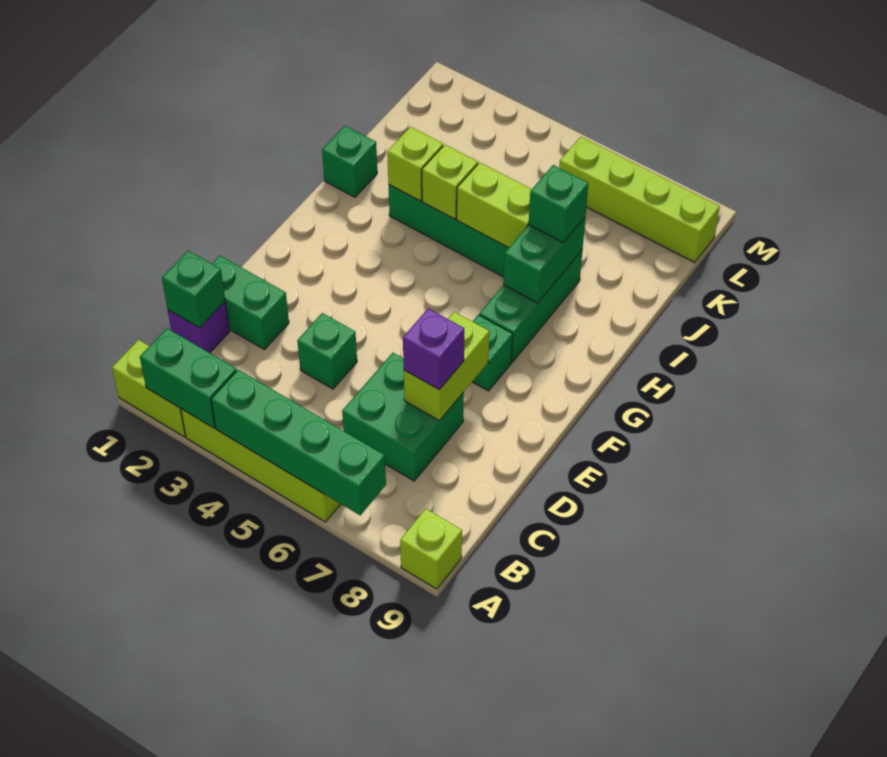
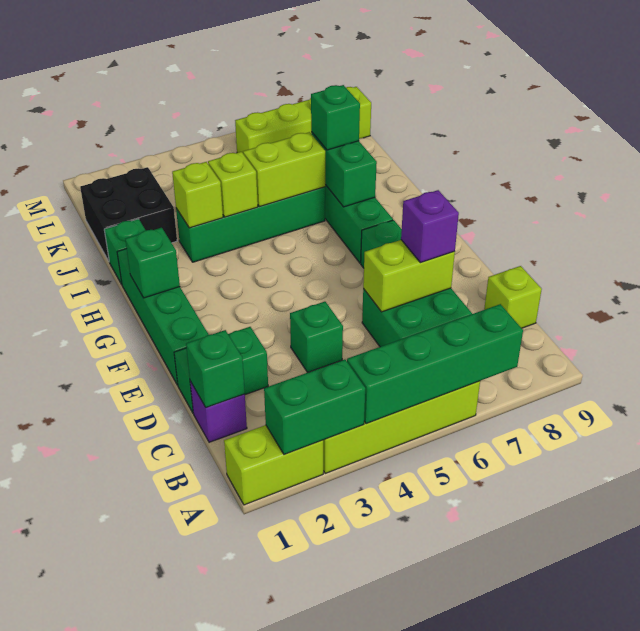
lime brick A9 level 1 -> lime brick C9 level 1
lime brick D7:E7 level 2 -> lime brick D6:D7 level 2
none -> green brick E1:H1 level 1
none -> green brick G1 level 2
none -> black brick J1:K2 level 1

